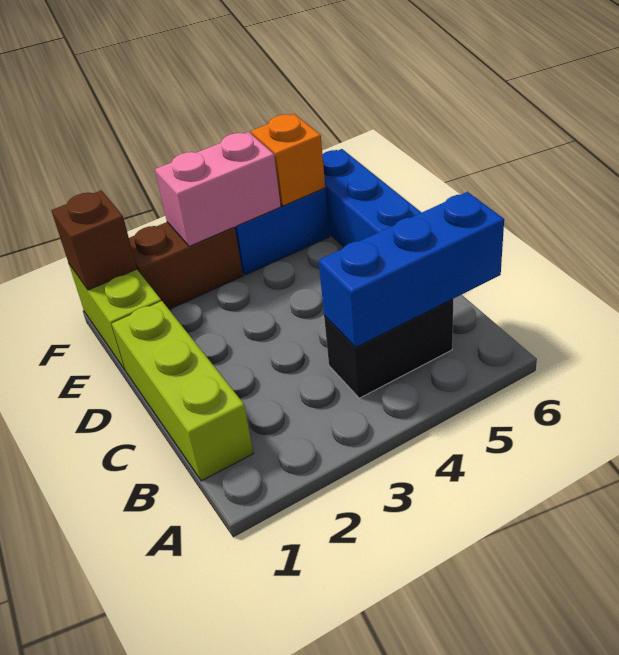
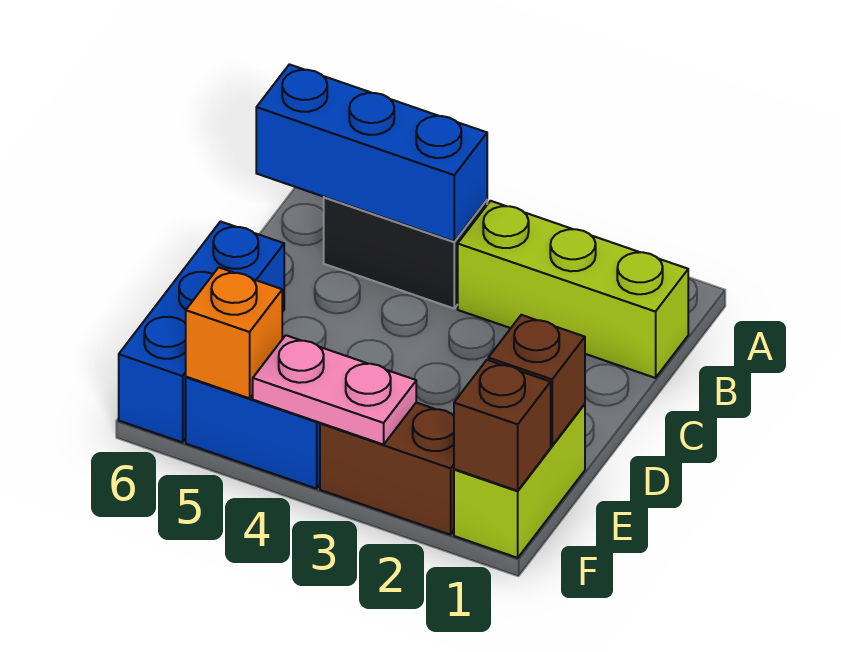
lime brick B1:D1 level 1 -> lime brick B1:B3 level 1
none -> brown brick E1 level 2
pink brick F3:F4 level 2 -> pink plate F3:F4 level 2

